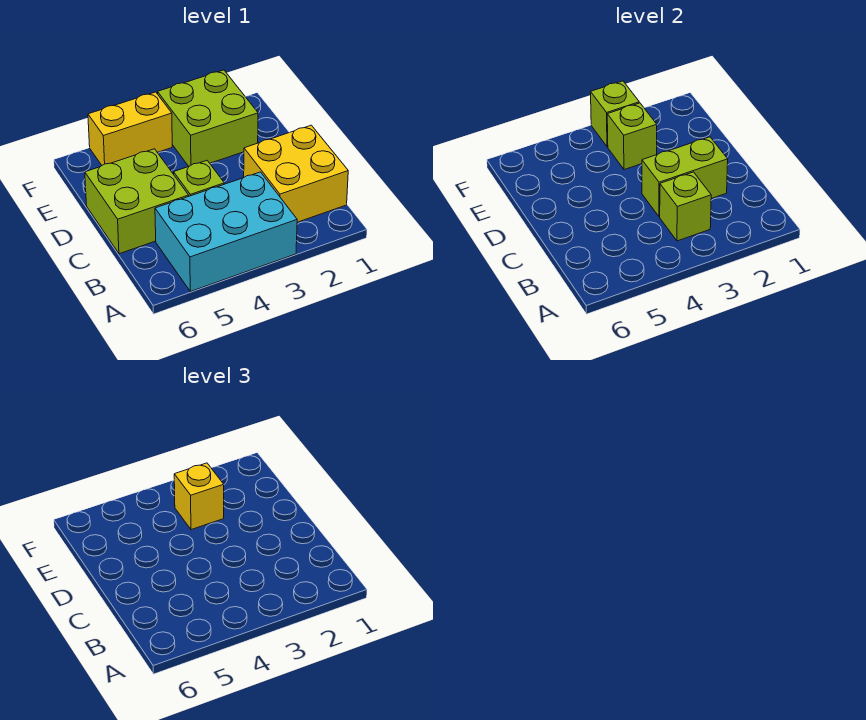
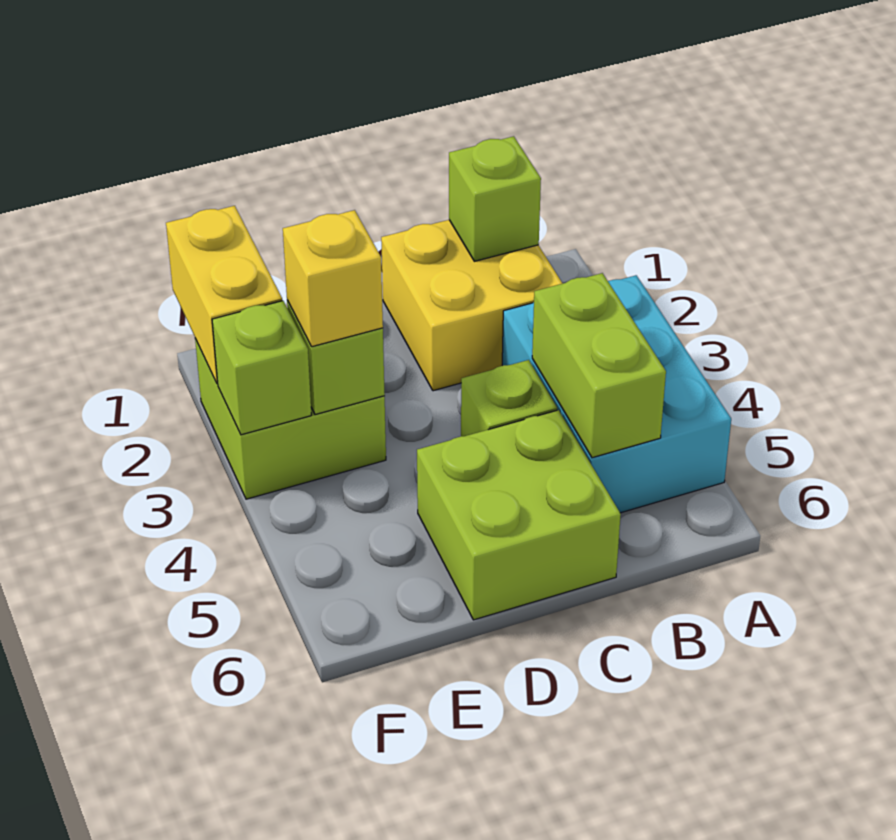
lime brick B3 level 2 -> lime brick B1 level 2
lime brick C2:C3 level 2 -> lime brick B4:B5 level 2
yellow brick F4:F5 level 1 -> yellow brick F1:F2 level 2

